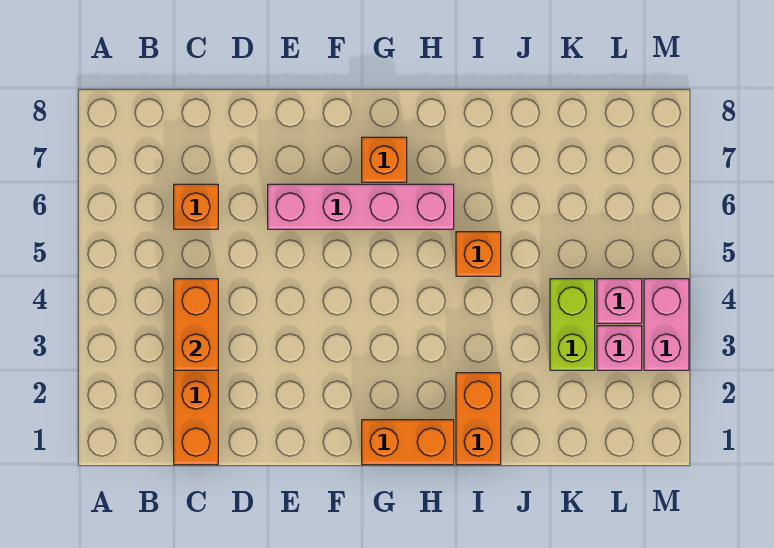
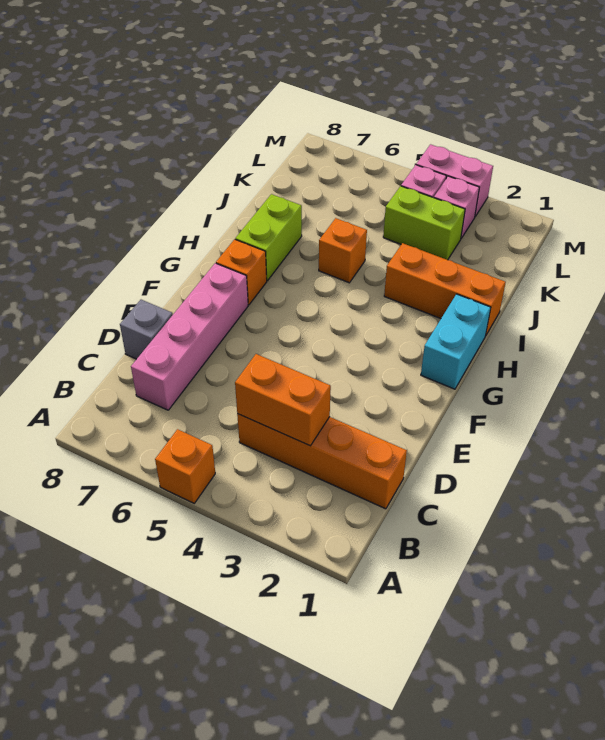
orange brick C6 level 1 -> orange brick A5 level 1
none -> grey brick D8 level 1
pink brick E6:H6 level 1 -> pink brick C7:F7 level 1
orange brick G1:H1 level 1 -> cyan brick G1:H1 level 1
none -> lime brick H7:I7 level 1
orange brick I1:I2 level 1 -> orange brick I1:I3 level 1

